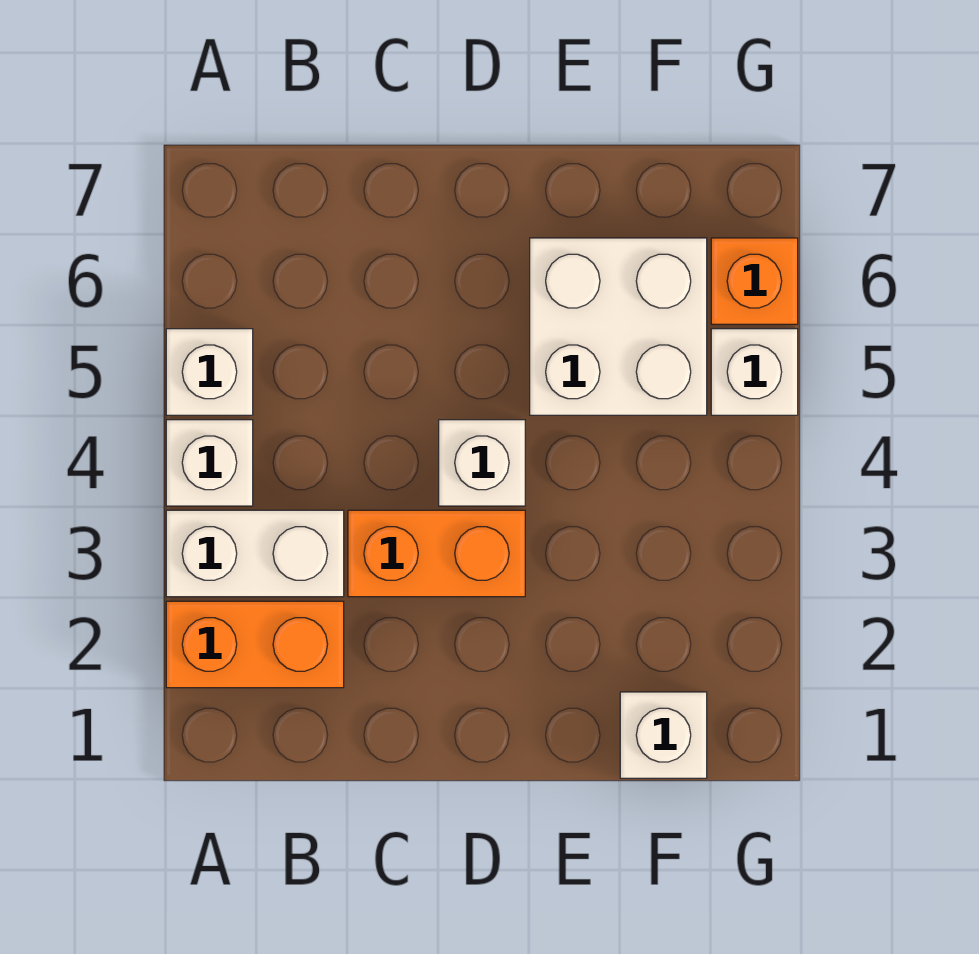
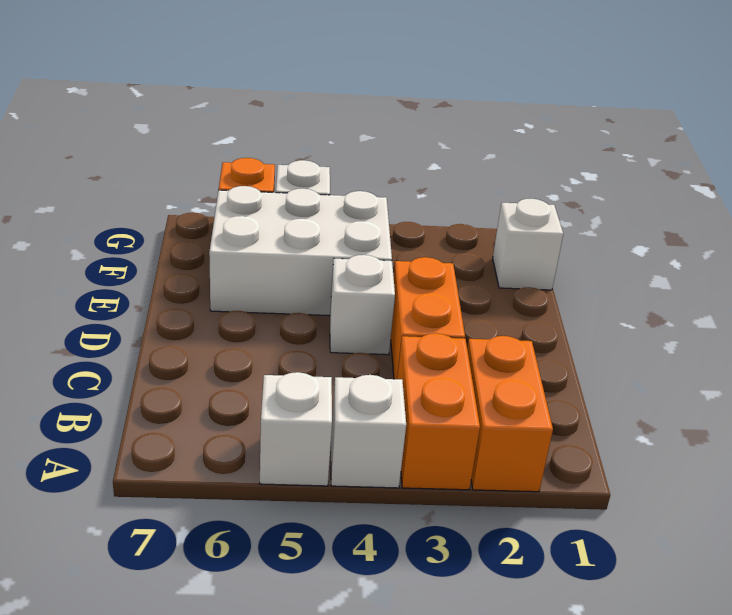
white brick A3:B3 level 1 -> orange brick A3:B3 level 1
white brick E5:F6 level 1 -> white brick E4:F6 level 1

